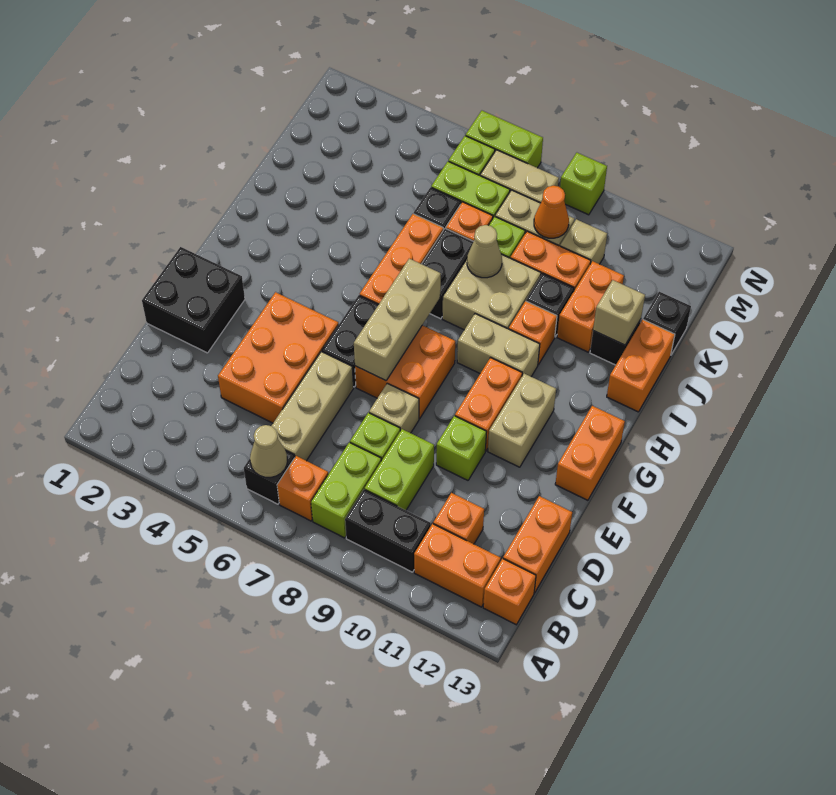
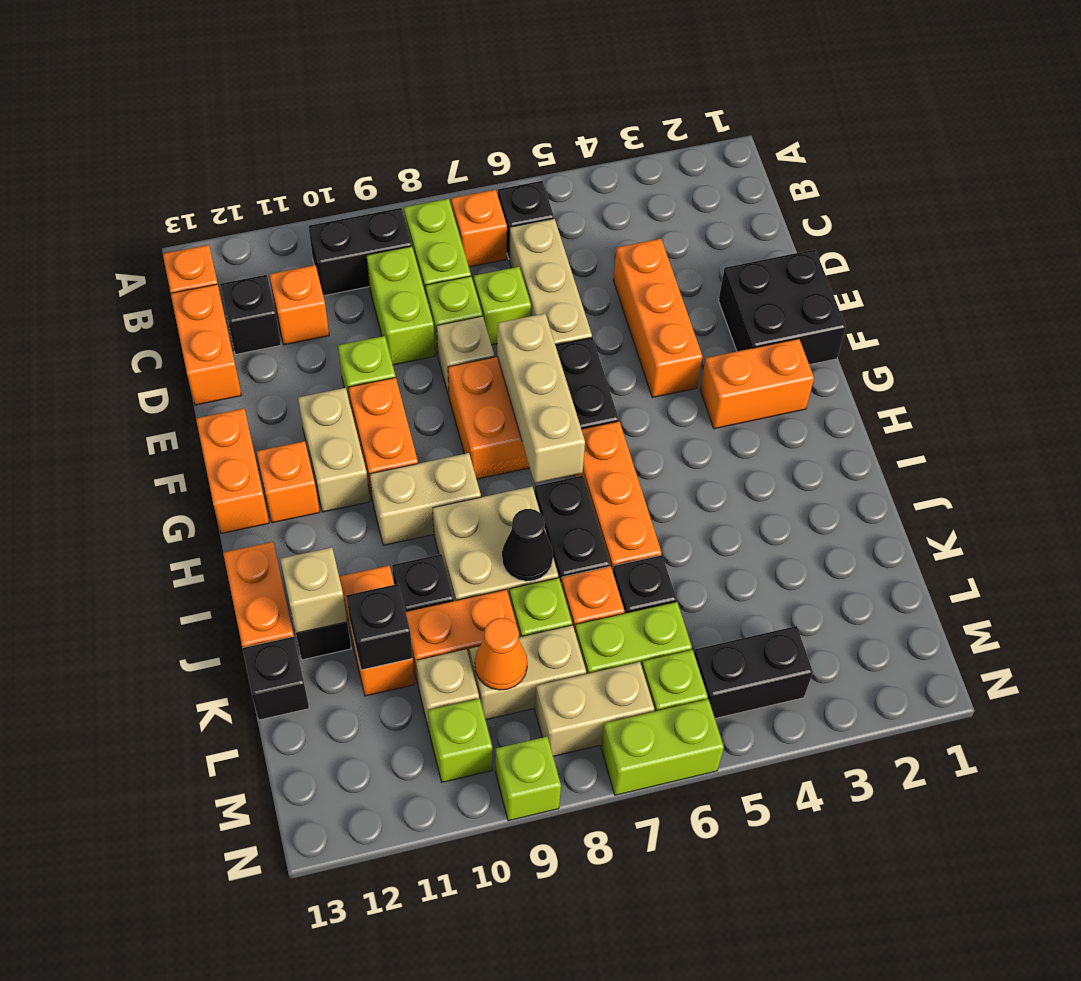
tan cone B6 level 2 -> none
orange brick B11:B12 level 1 -> orange brick G2:G3 level 1
none -> black brick C12 level 1
orange brick D4:F5 level 1 -> orange brick D4:F4 level 1
none -> lime brick D7 level 1
orange brick I10 level 1 -> orange brick G12 level 1
tan cone J8 level 2 -> black cone J8 level 2
none -> black brick K11 level 2
none -> black brick M4:M5 level 1
none -> lime brick M10 level 1

